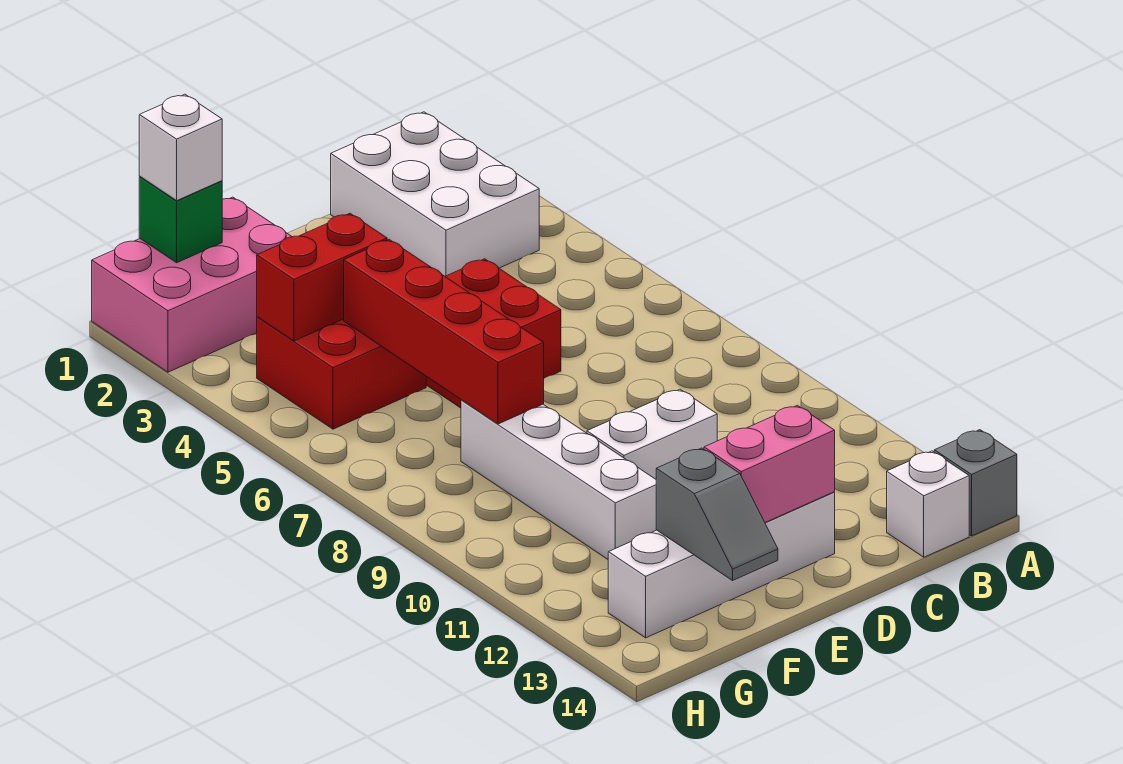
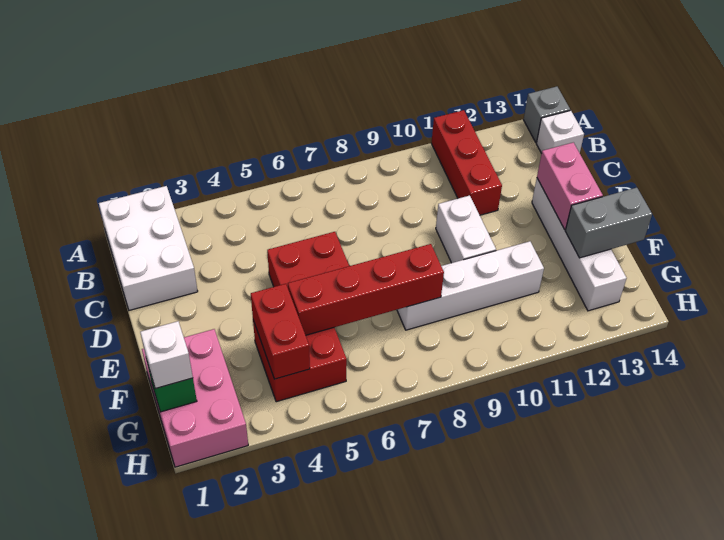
none -> red brick A11:C11 level 1
white brick B1:C3 level 1 -> white brick A1:C2 level 1
grey slope F13:F14 level 2 top 13 -> grey brick F13:F14 level 2

